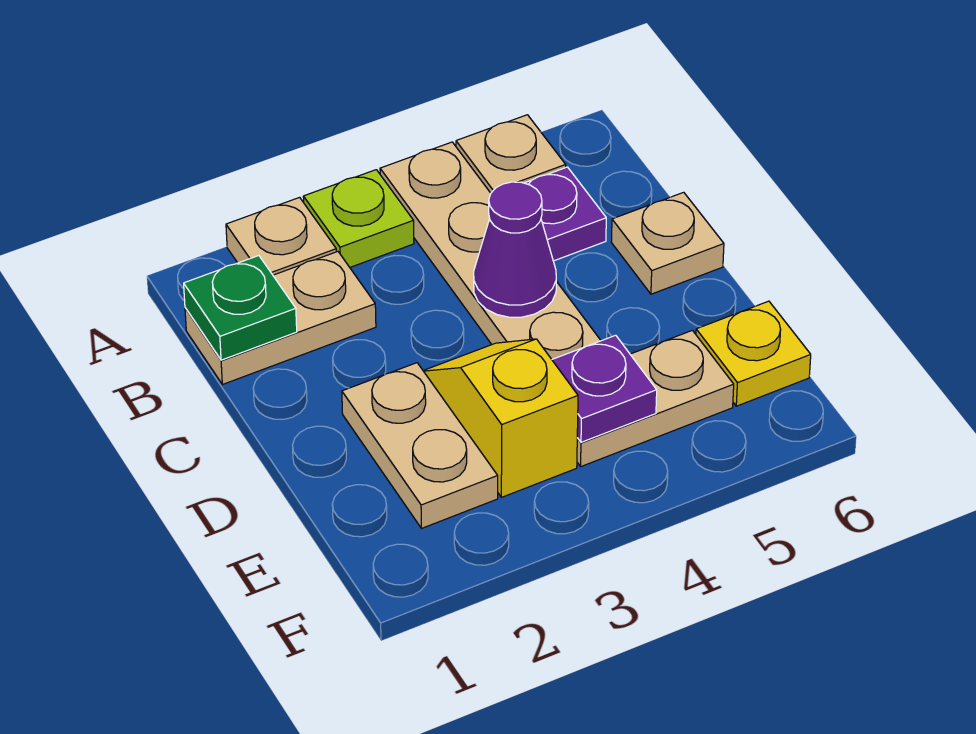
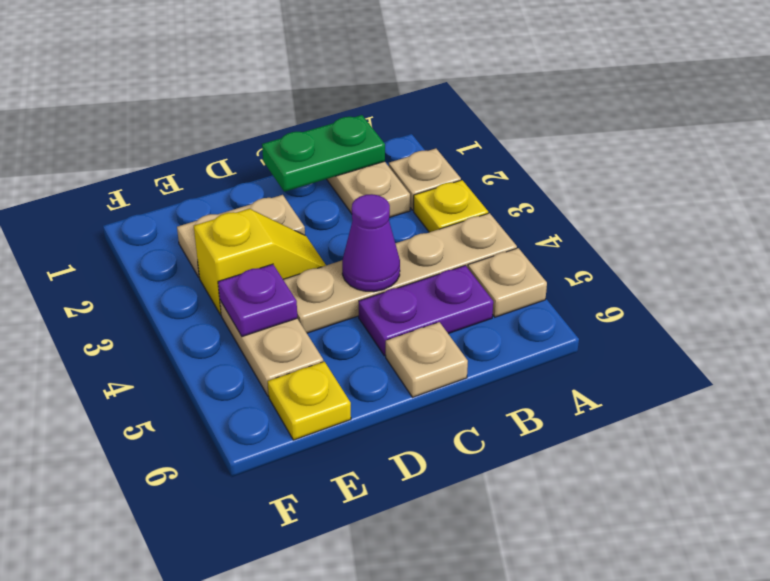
lime plate A3 level 1 -> yellow plate A3 level 1
green plate B1 level 2 -> green plate B1:C1 level 2
purple plate B5 level 1 -> purple plate B5:C5 level 1

